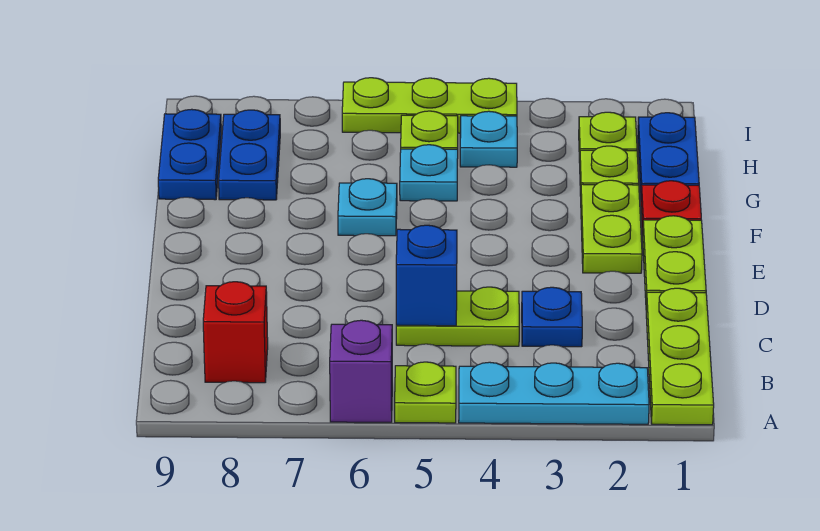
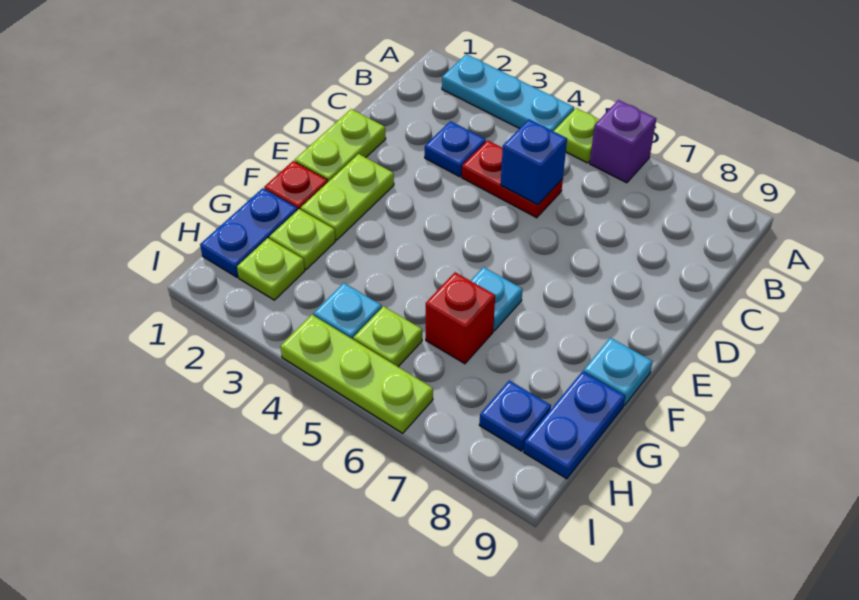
lime plate A1:C1 level 1 -> none
red brick B8 level 1 -> red brick G6 level 1
lime plate C4:C5 level 1 -> red plate C4:C5 level 1
cyan plate G5 level 1 -> cyan plate F9 level 1
blue plate G8:H8 level 1 -> blue plate H8 level 1

